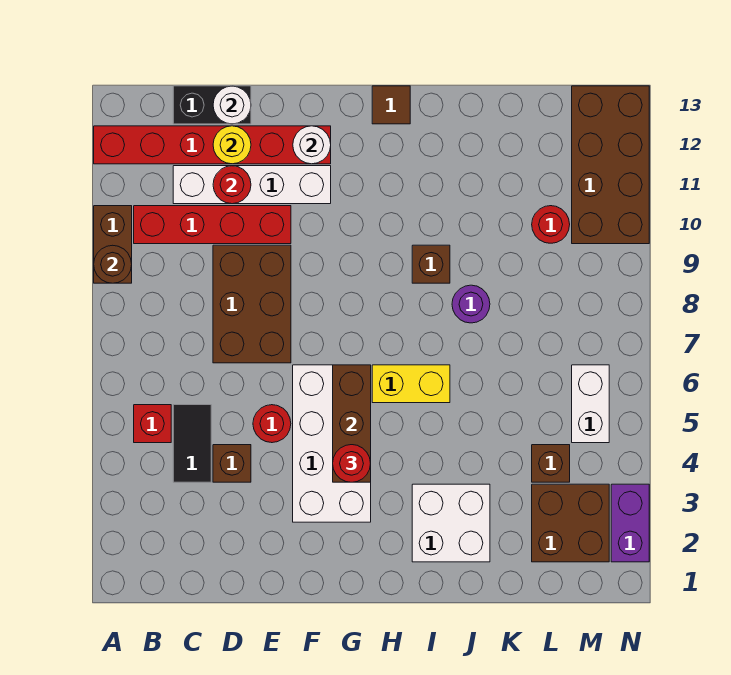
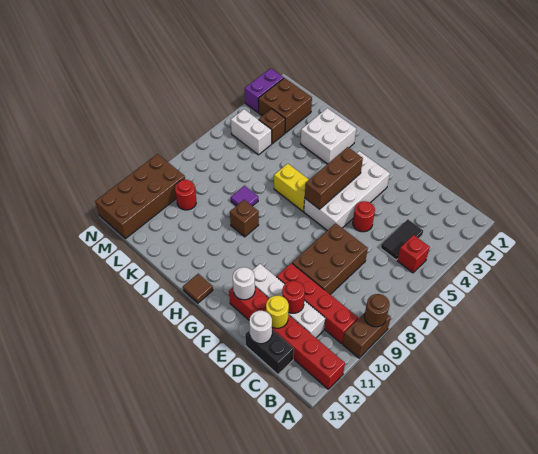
brown brick D4 level 1 -> none
red round brick G4 level 3 -> none
purple round brick J8 level 1 -> purple tile J8 level 1
white brick M5:M6 level 1 -> white brick L5:M5 level 1

